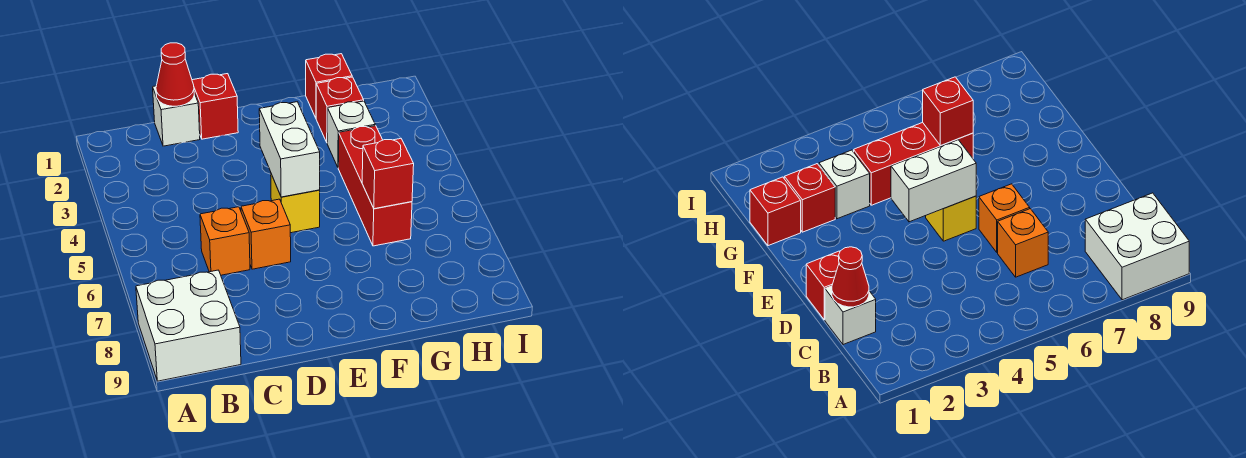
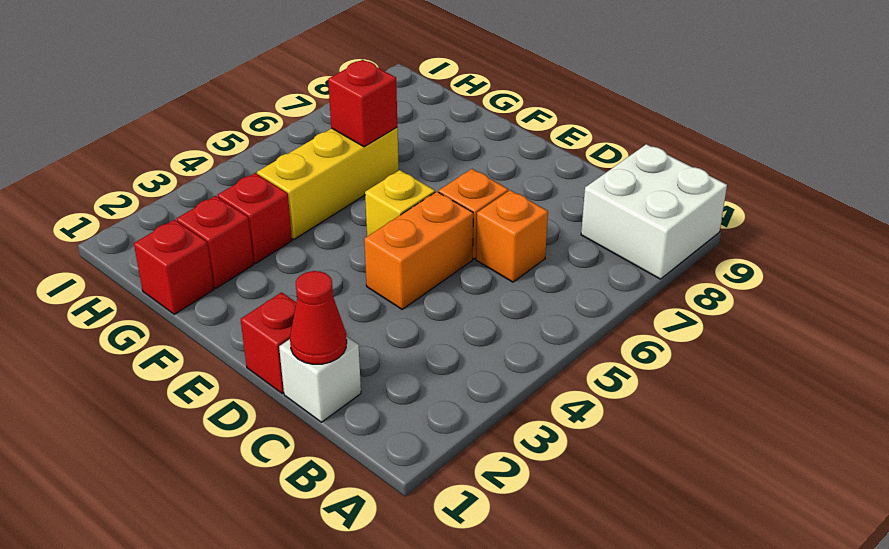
none -> orange brick D4:D5 level 1
white brick E4:E5 level 2 -> none
white brick G3 level 1 -> red brick G3 level 1
red brick G4:G6 level 1 -> yellow brick G4:G6 level 1

